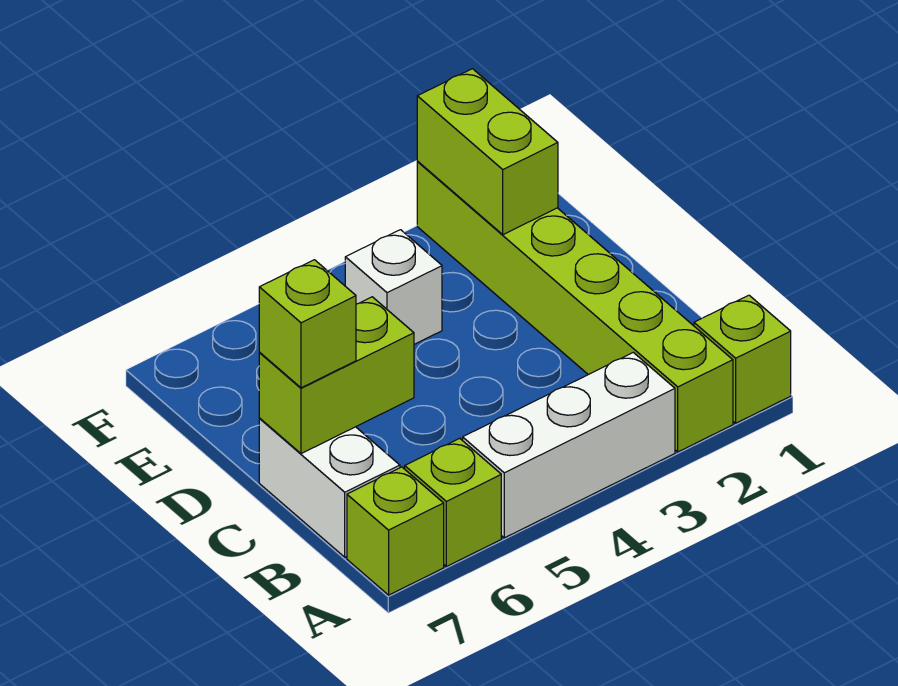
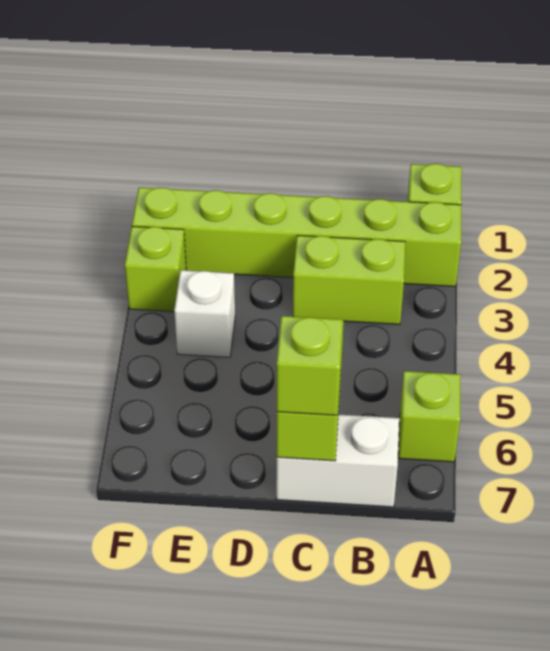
white brick A3:A5 level 1 -> none
lime brick A7 level 1 -> lime brick F3 level 1
lime brick E2:F2 level 2 -> lime brick B3:C3 level 1

